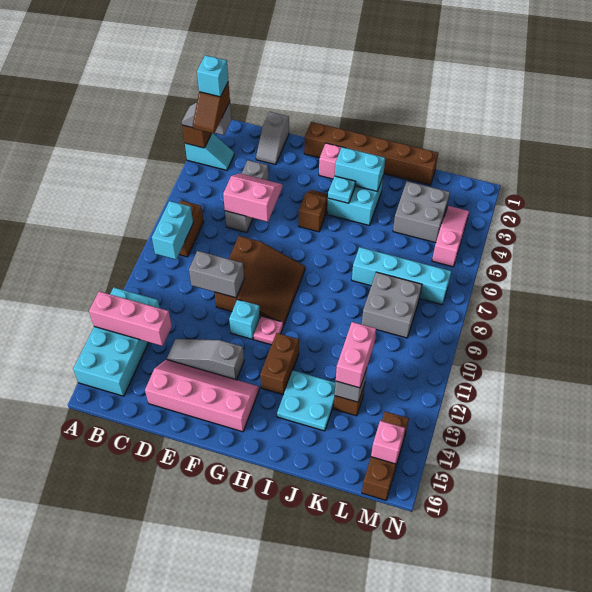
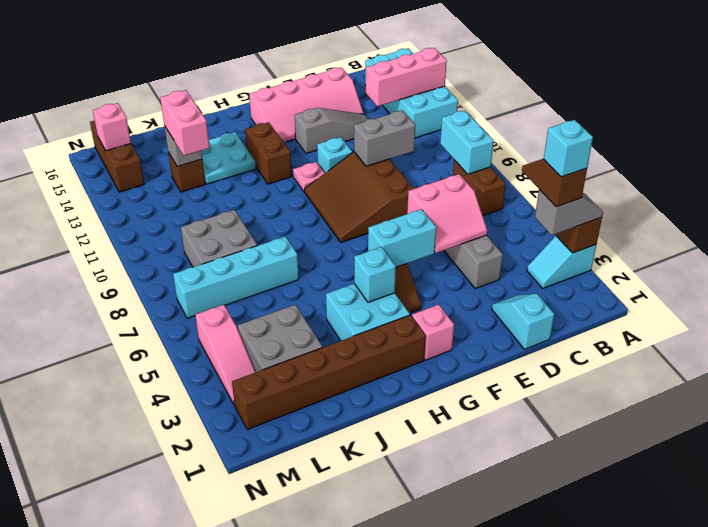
grey slope D1:D2 level 1 top 1 -> cyan slope D1:D2 level 1 top 1
brown brick F1:K1 level 1 -> brown brick H2:M2 level 1
cyan brick H3:I3 level 2 -> cyan brick F5:G5 level 2
cyan plate H4 level 2 -> cyan brick H4 level 2

